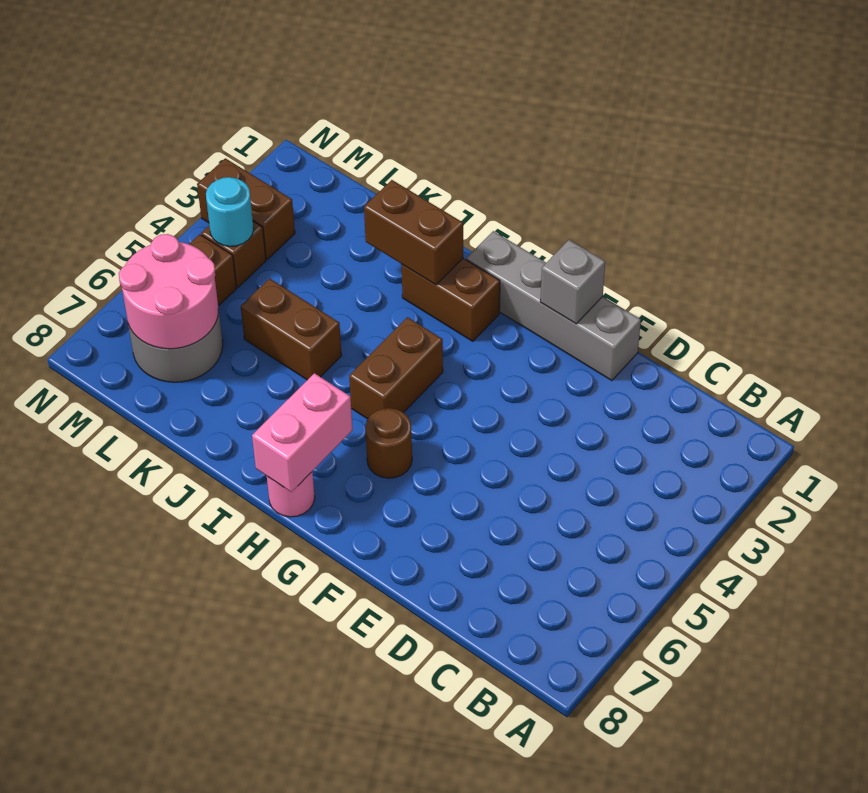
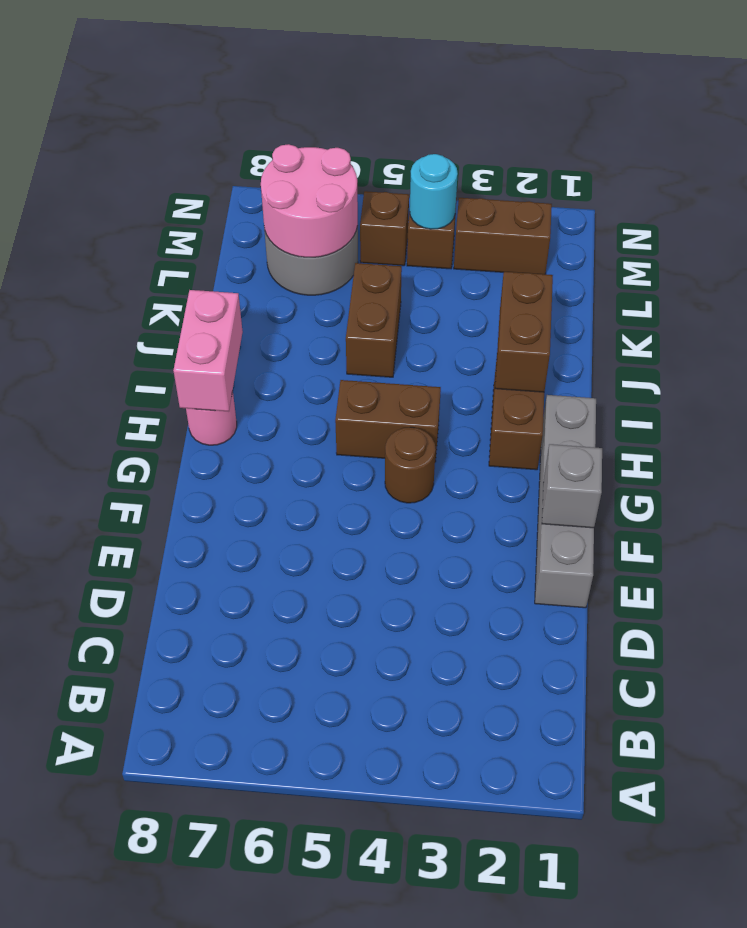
brown round brick G6 level 1 -> brown round brick G4 level 1
pink brick H7:H8 level 2 -> pink brick H8:I8 level 2
brown brick M3:N3 level 1 -> brown brick M2:M3 level 1

